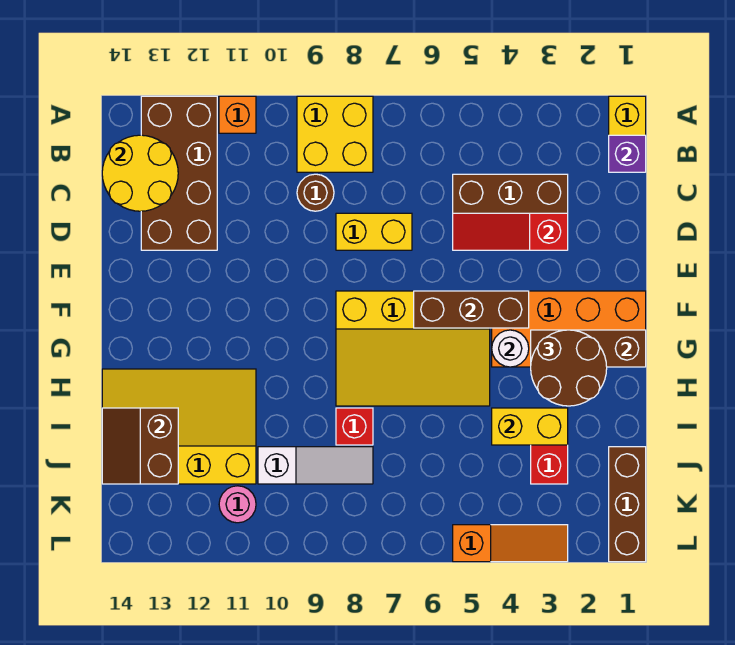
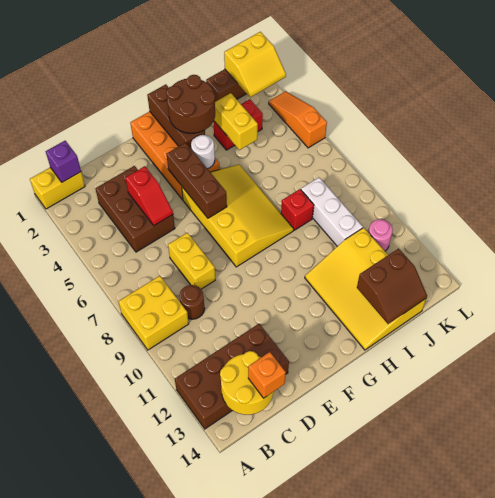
orange brick A11 level 1 -> orange brick C14 level 3
red slope D3:D5 level 2 top 3 -> red slope D4:D5 level 2 top 4
white slope J8:J10 level 1 top 10 -> white brick J8:J10 level 1
none -> yellow slope K1:L2 level 2 top 1

